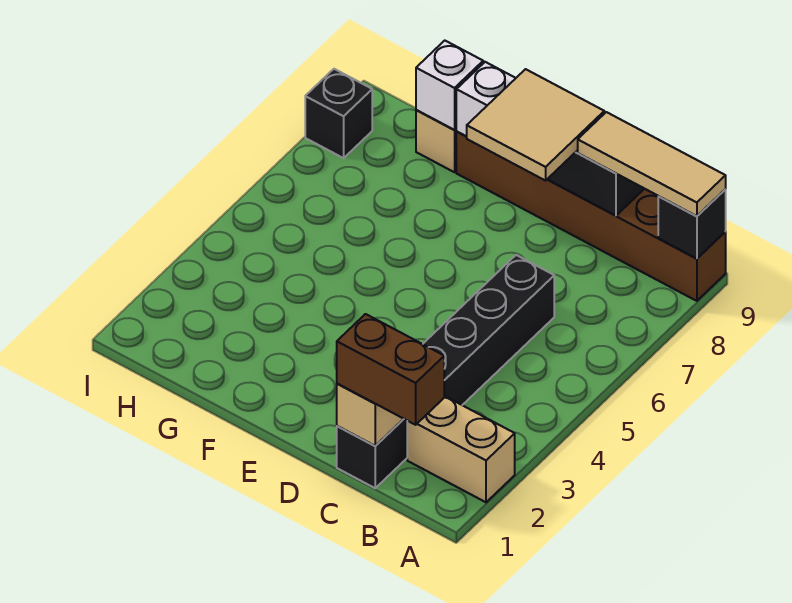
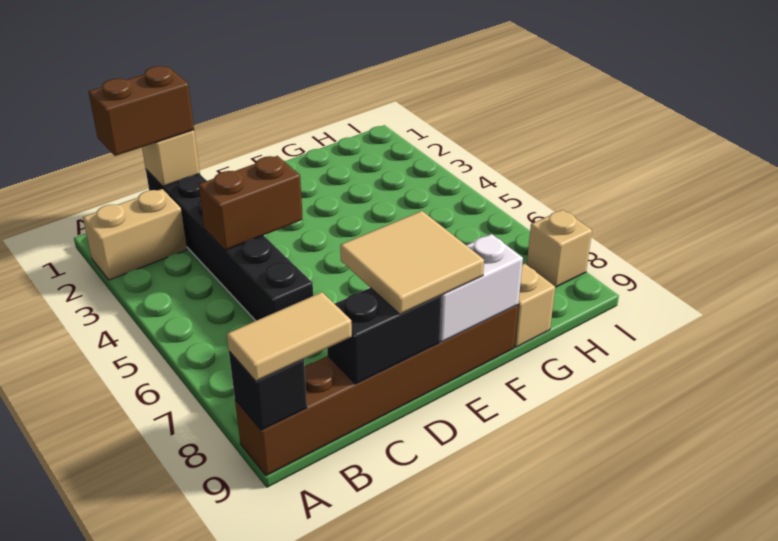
tan tile A9:C9 level 3 -> tan tile A9:B9 level 3
none -> brown brick C4:D4 level 2
white brick G9 level 2 -> none
black brick I8 level 1 -> tan brick I8 level 1

